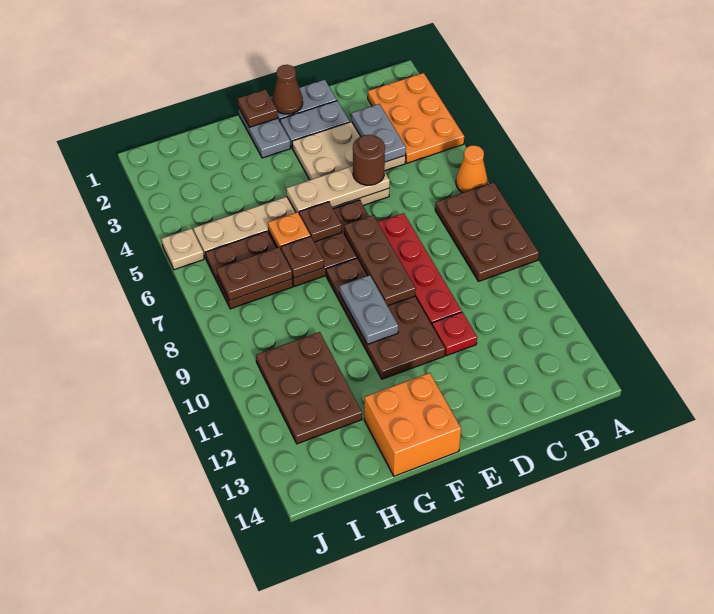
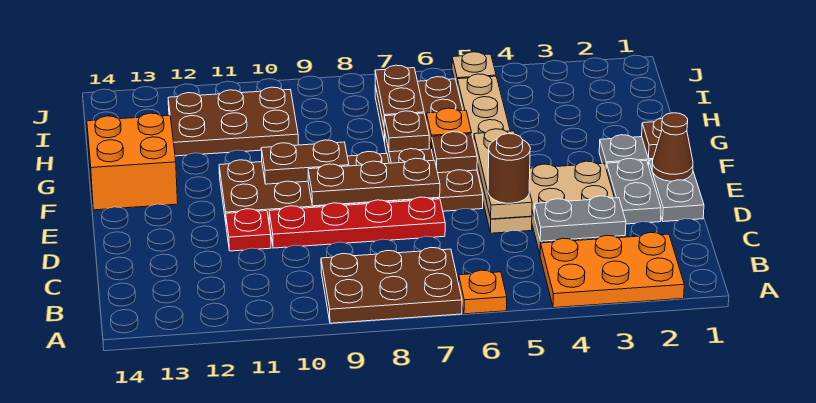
orange cone A6 level 1 -> orange plate A6 level 1
grey plate F9:F10 level 2 -> brown plate F9:F10 level 2

